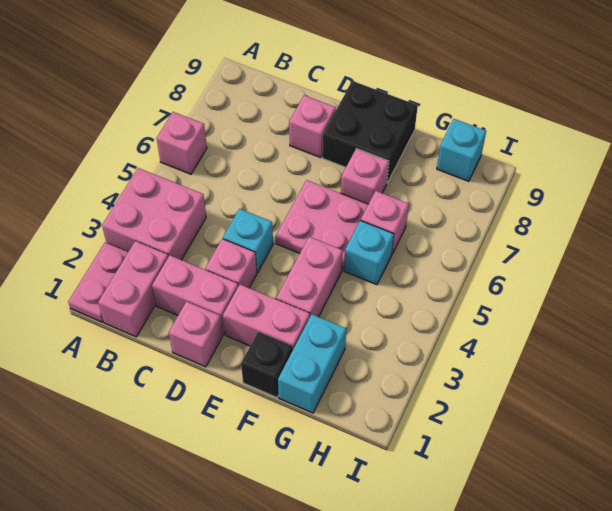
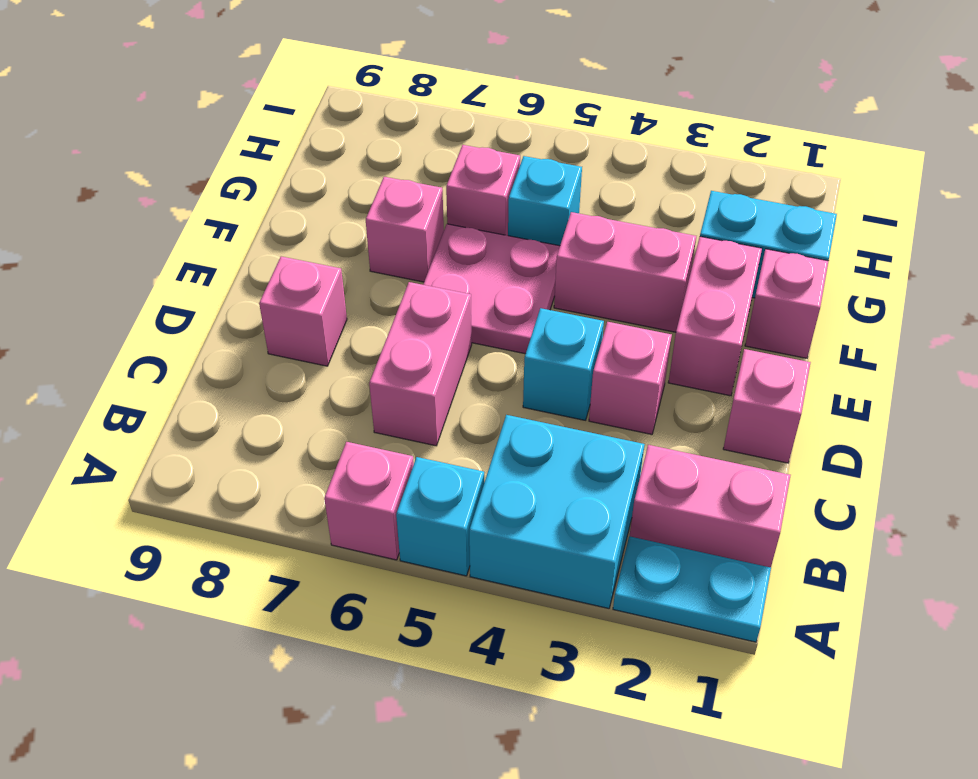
pink plate A1:A2 level 1 -> cyan plate A1:A2 level 1
pink brick A3:B4 level 1 -> cyan brick A3:B4 level 1
pink brick C2:D2 level 1 -> pink brick C6:D6 level 1
black brick E8:F9 level 1 -> none
black brick F1 level 1 -> pink brick F1 level 1
cyan brick H9 level 1 -> cyan brick A5 level 1

